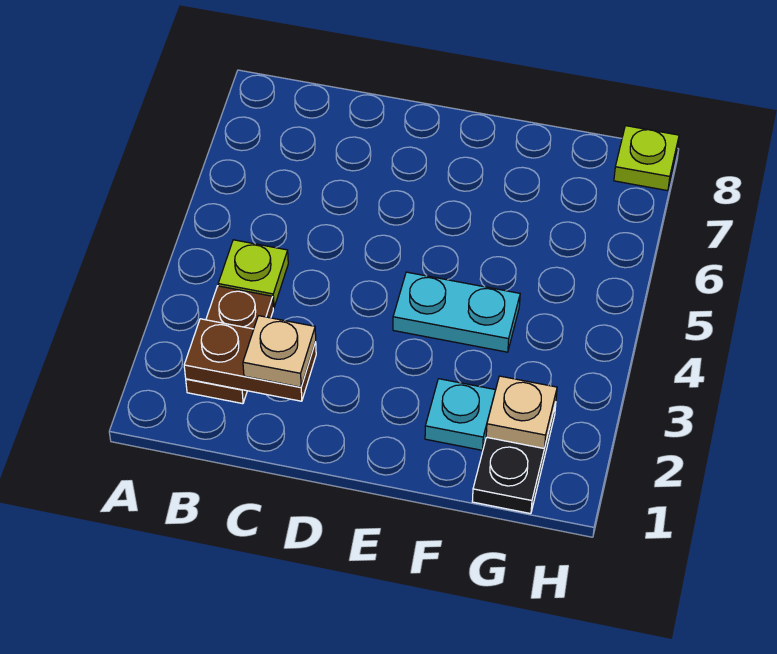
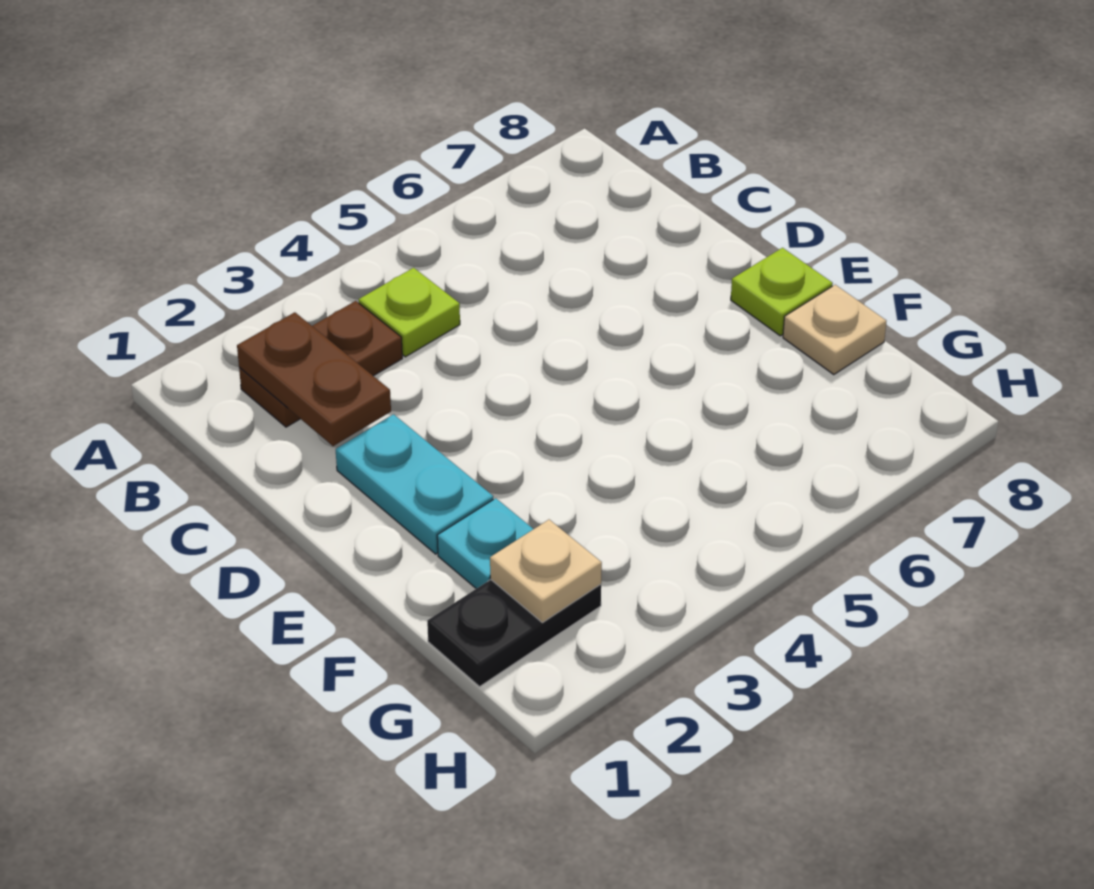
tan plate C2 level 3 -> tan plate F8 level 1
cyan plate E4:F4 level 1 -> cyan plate D2:E2 level 1
lime plate H8 level 1 -> lime plate E8 level 1

